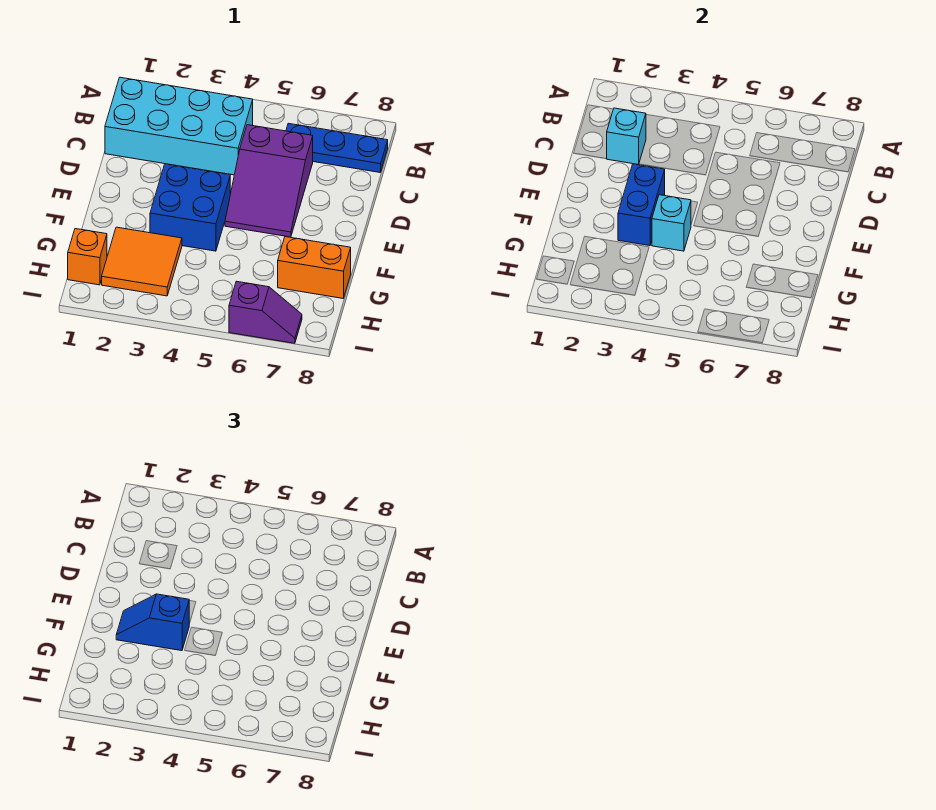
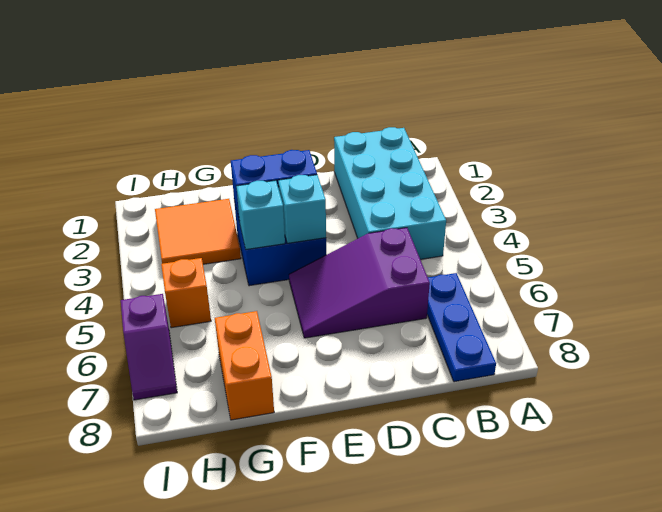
cyan brick C2 level 2 -> cyan brick E4 level 2
blue slope F2:F3 level 3 top 3 -> none
orange brick H1 level 1 -> orange brick H5 level 1

